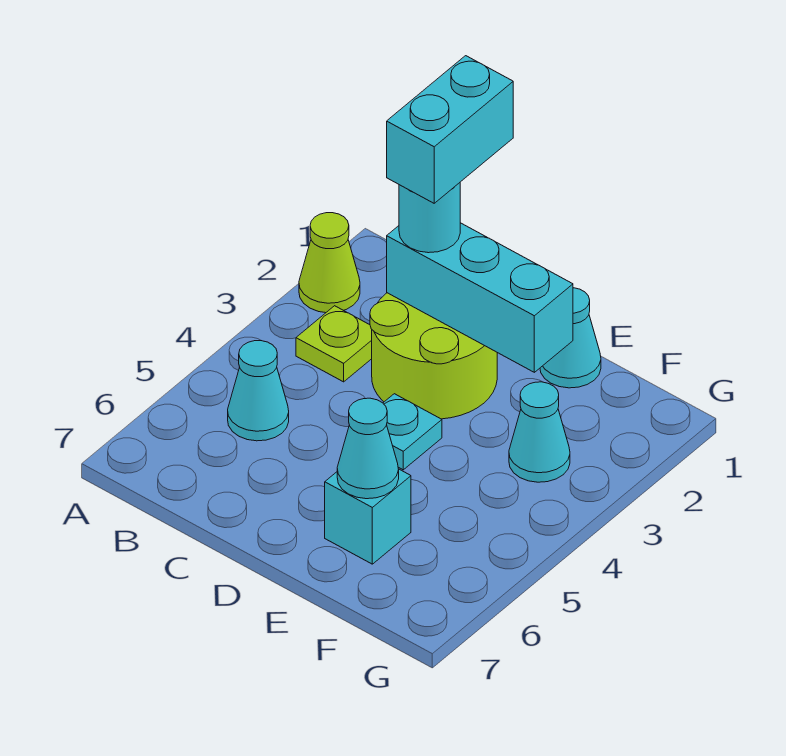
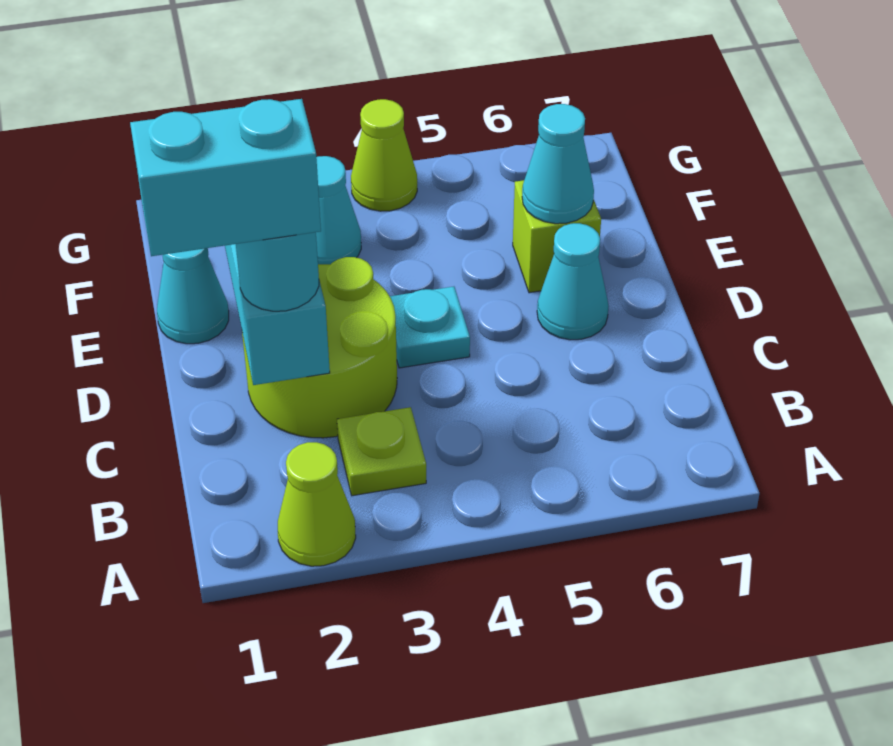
cyan cone B5 level 1 -> cyan cone D6 level 1
cyan brick E6 level 1 -> lime brick E6 level 1
none -> lime cone G4 level 1

